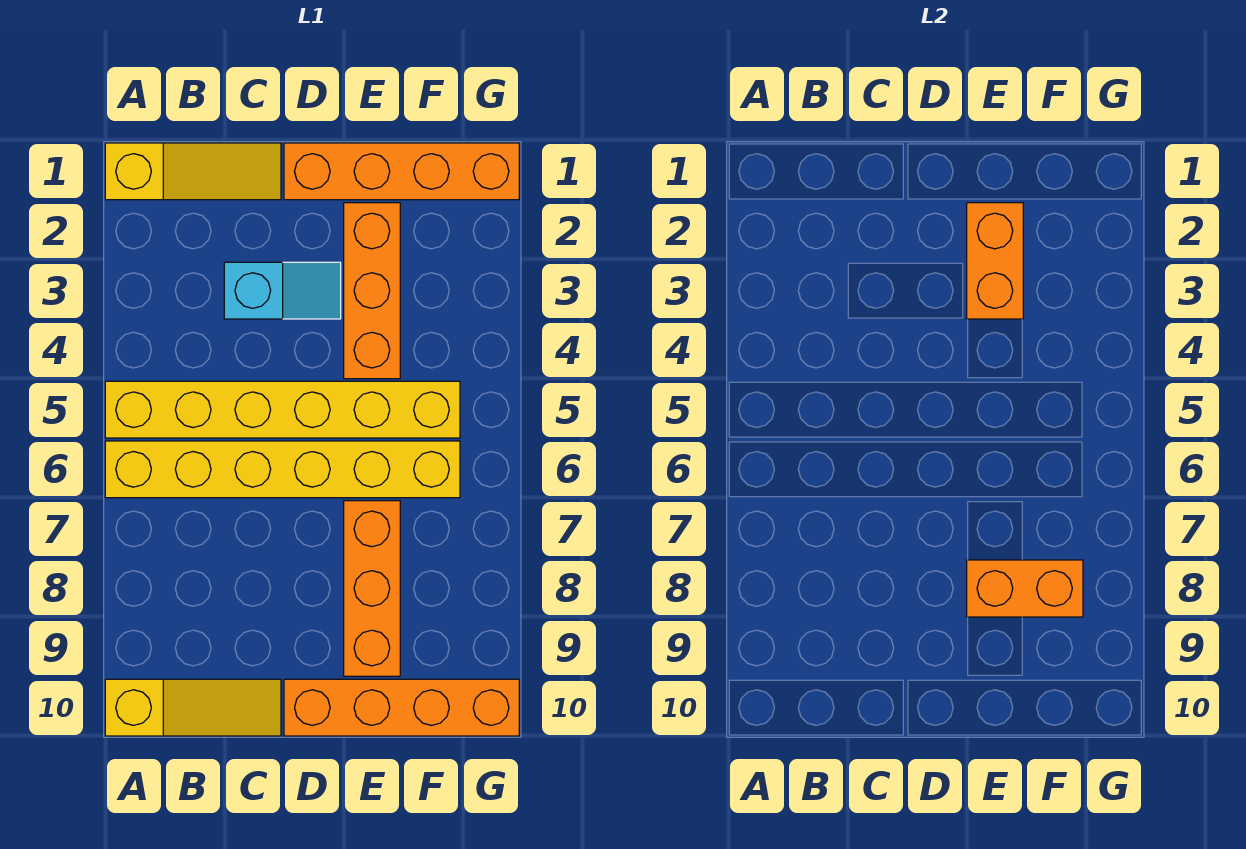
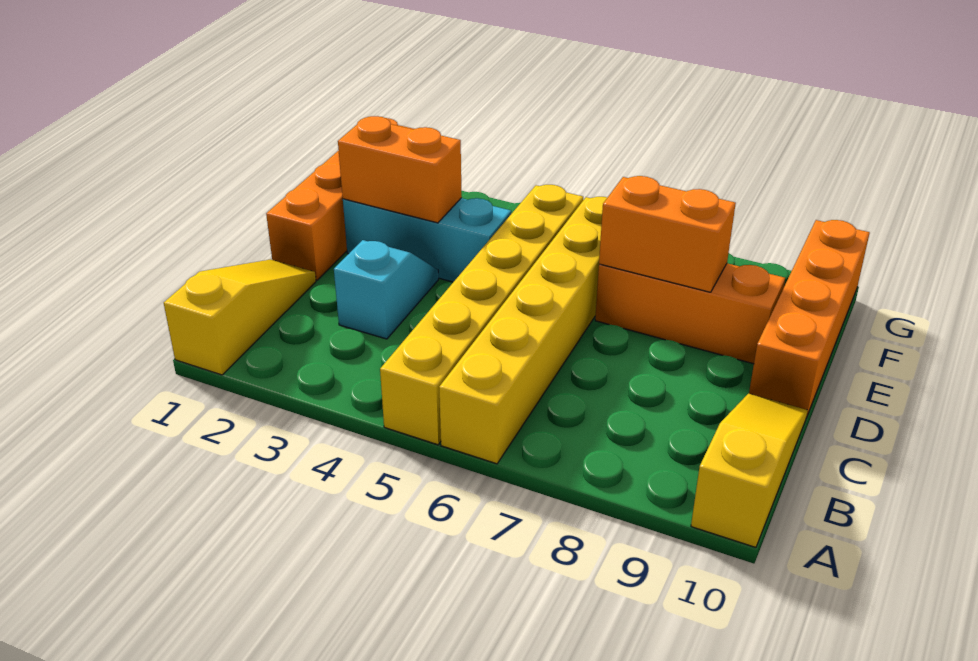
orange brick E2:E4 level 1 -> cyan brick E2:E4 level 1
orange brick E8:F8 level 2 -> orange brick E7:E8 level 2

